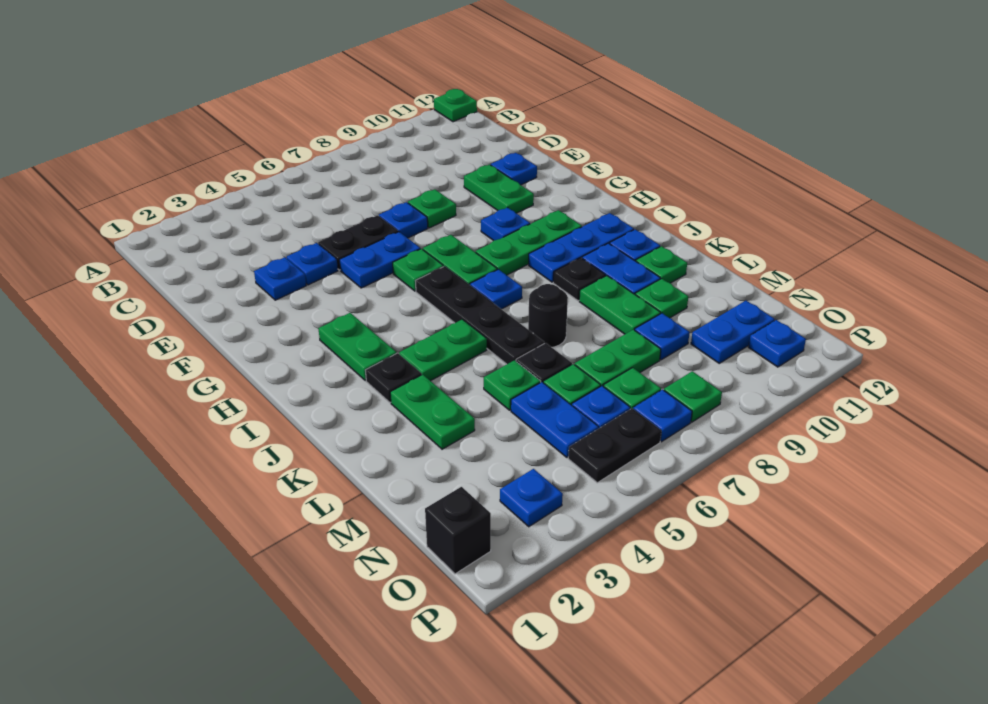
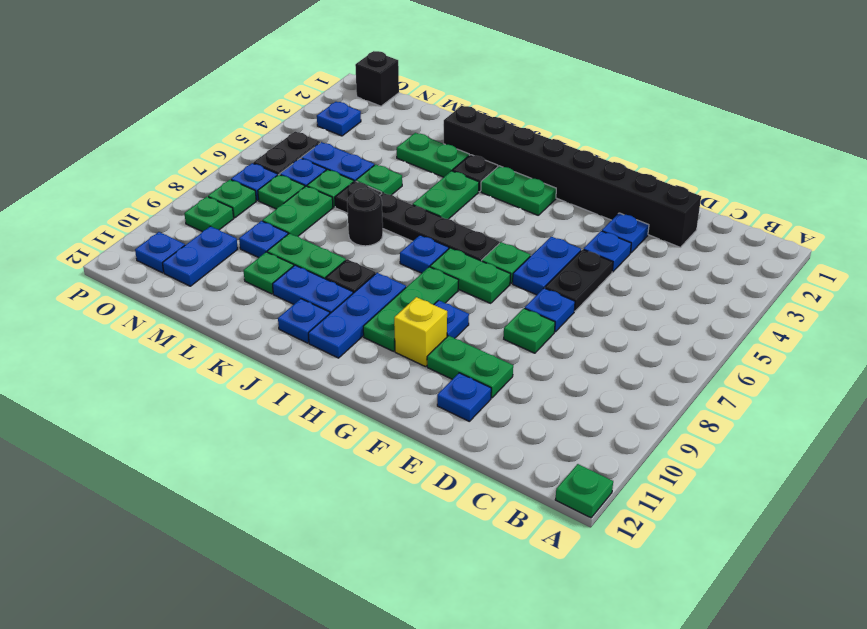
none -> black brick D2:K2 level 1
none -> yellow brick G10 level 1
green plate K11 level 1 -> green plate O9 level 1

